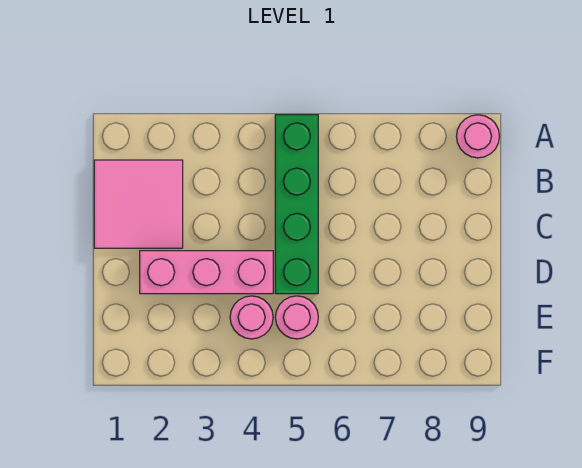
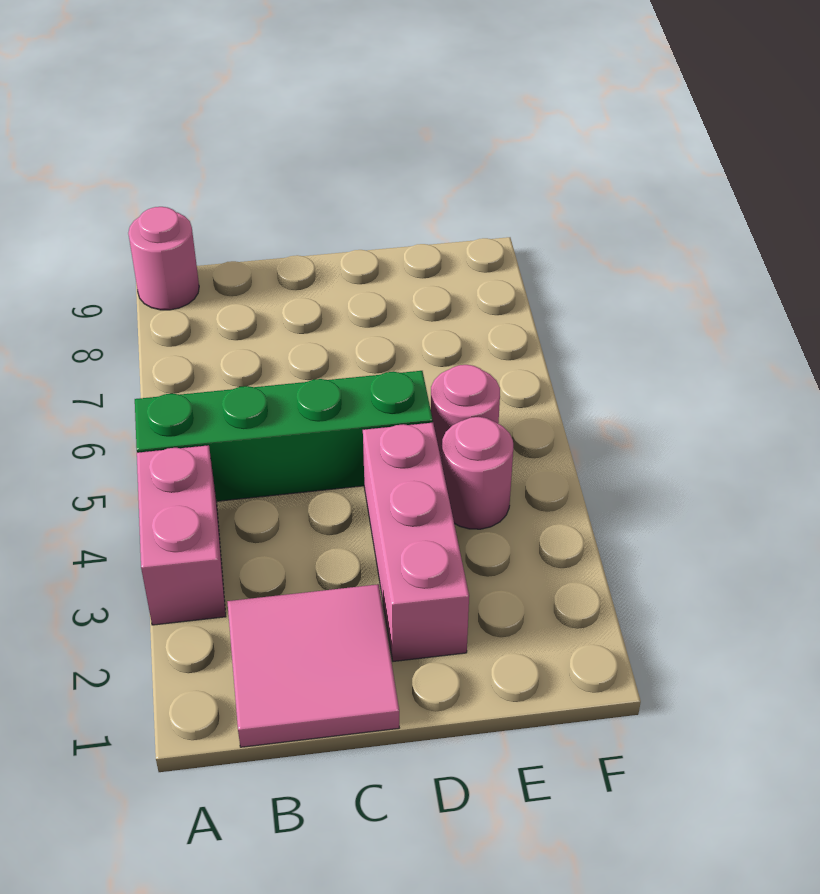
none -> pink brick A3:A4 level 1

